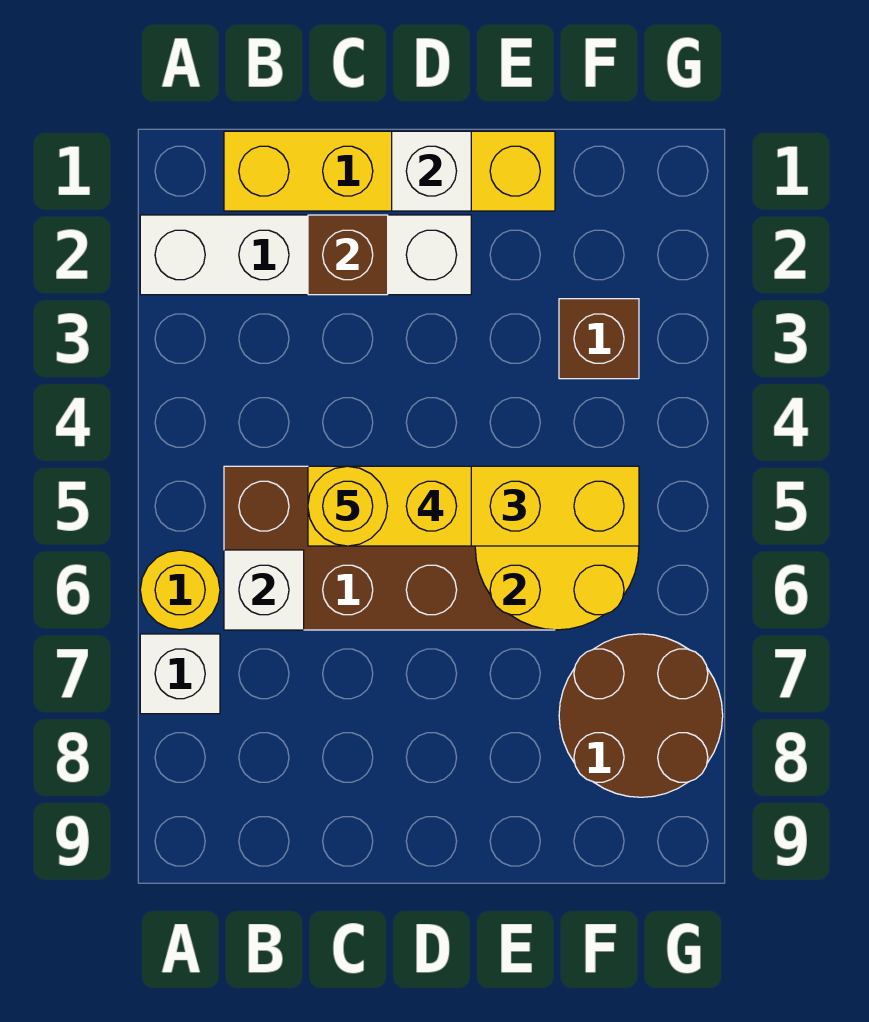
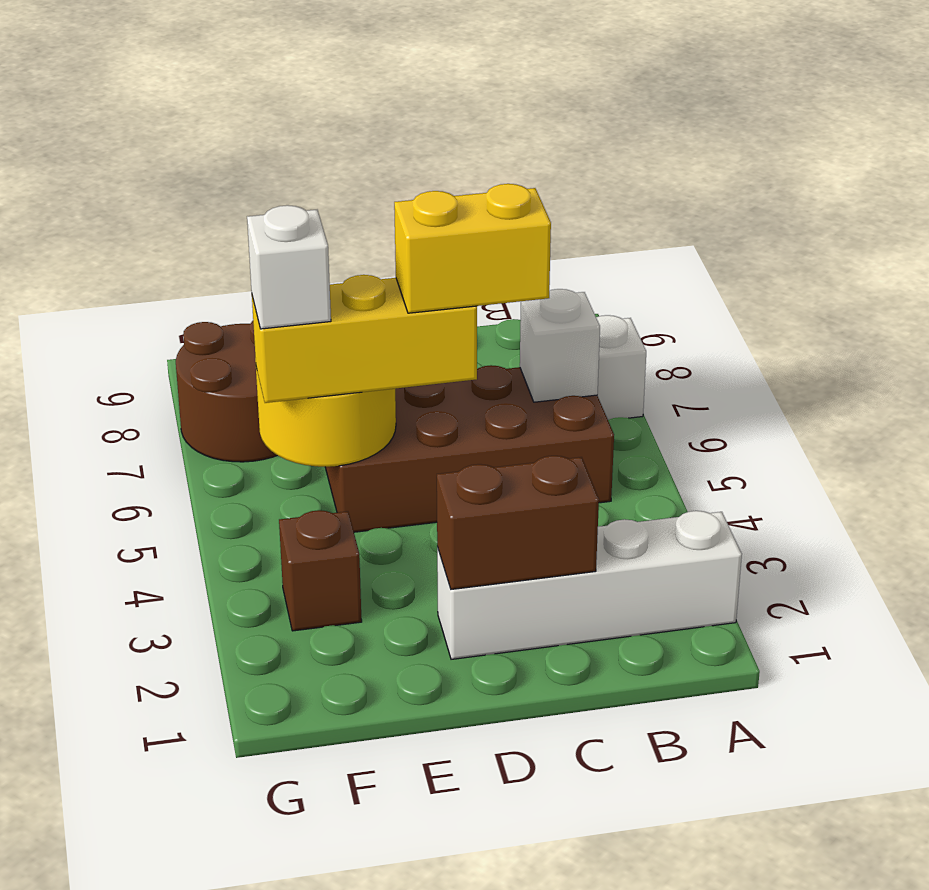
yellow round brick A6 level 1 -> none
yellow brick B1:E1 level 1 -> none
brown brick C2 level 2 -> brown brick C2:D2 level 2
yellow round brick C5 level 5 -> none
white brick D1 level 2 -> white brick F5 level 4

